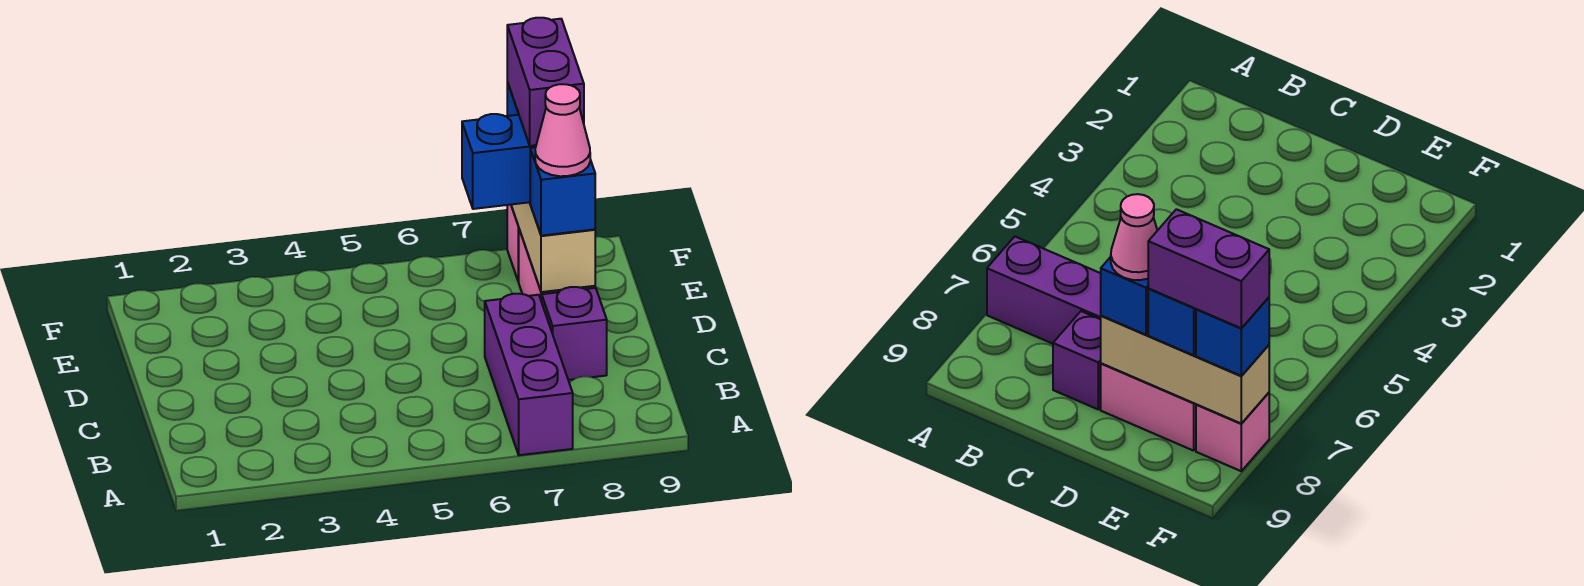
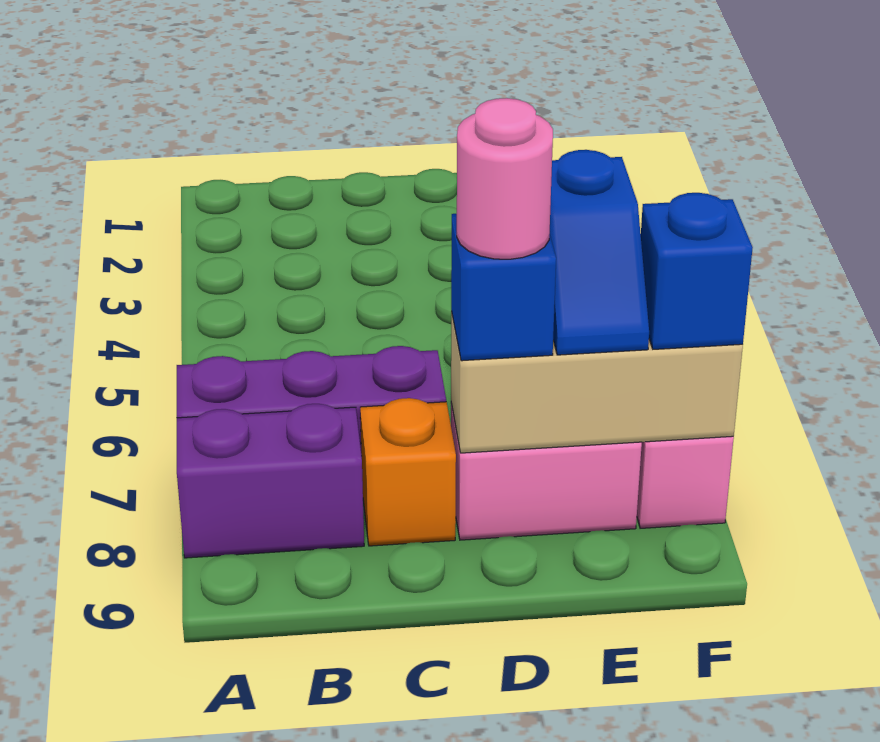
purple brick C8 level 1 -> orange brick C8 level 1
pink cone D8 level 4 -> pink round brick D8 level 4
blue brick E7:E8 level 3 -> blue slope E7:E8 level 3 top 7
purple brick E8:F8 level 4 -> purple brick A8:B8 level 1

